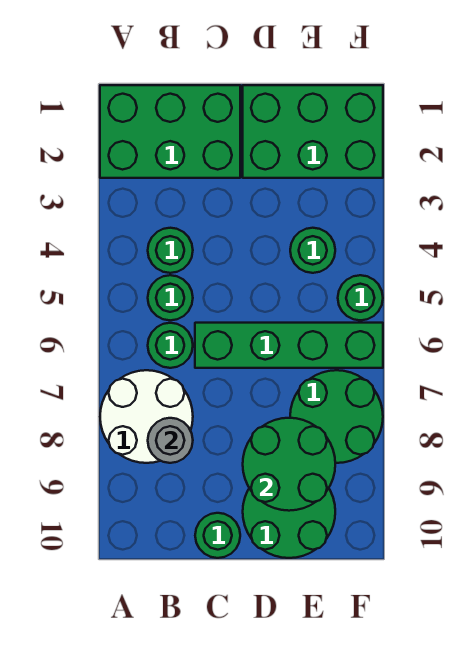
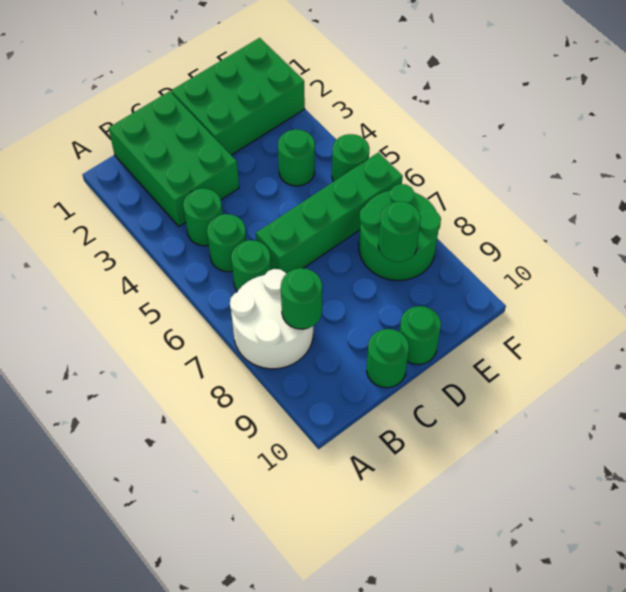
green brick A1:C2 level 1 -> green brick B1:C3 level 1
grey round brick B8 level 2 -> green round brick B8 level 2
green round brick D8:E9 level 2 -> green round brick E8 level 2
green round brick D9:E10 level 1 -> green round brick D10 level 1

